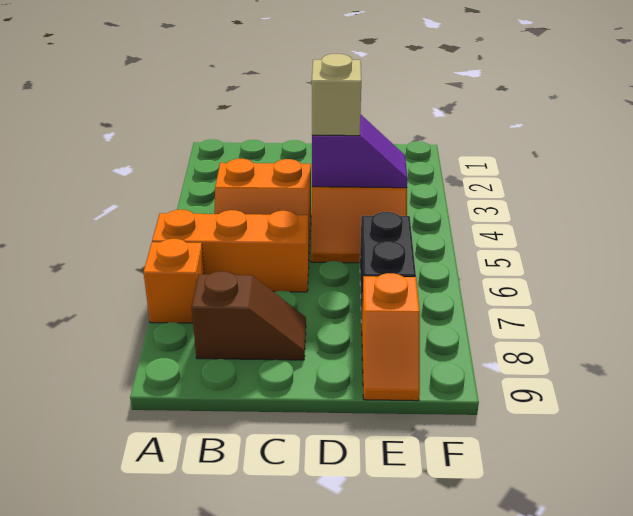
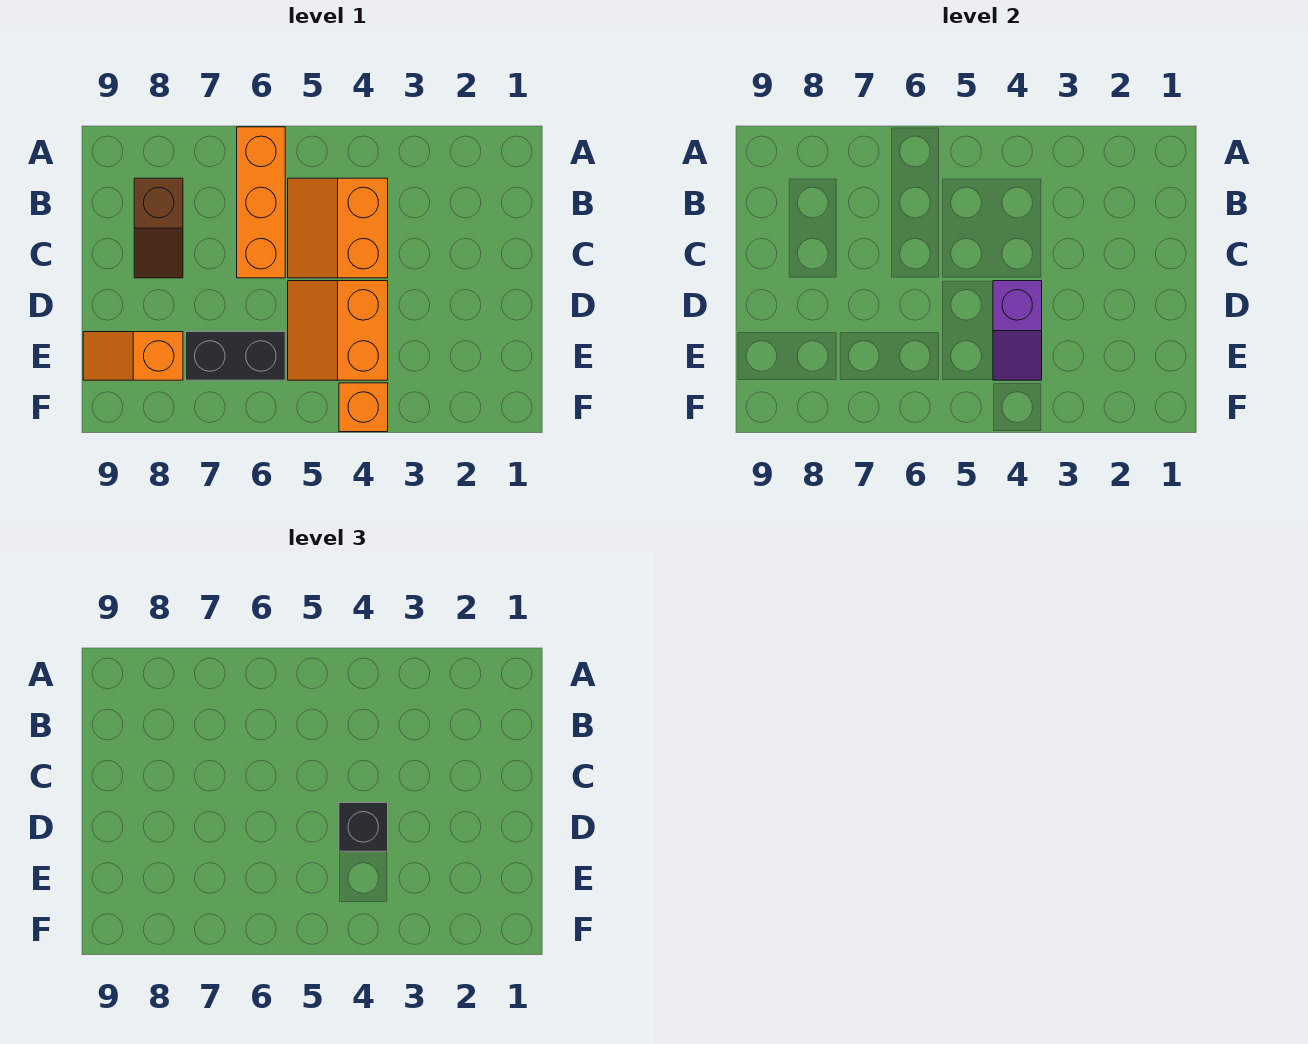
orange brick A7 level 1 -> orange brick F4 level 1
tan brick D4 level 3 -> black brick D4 level 3

